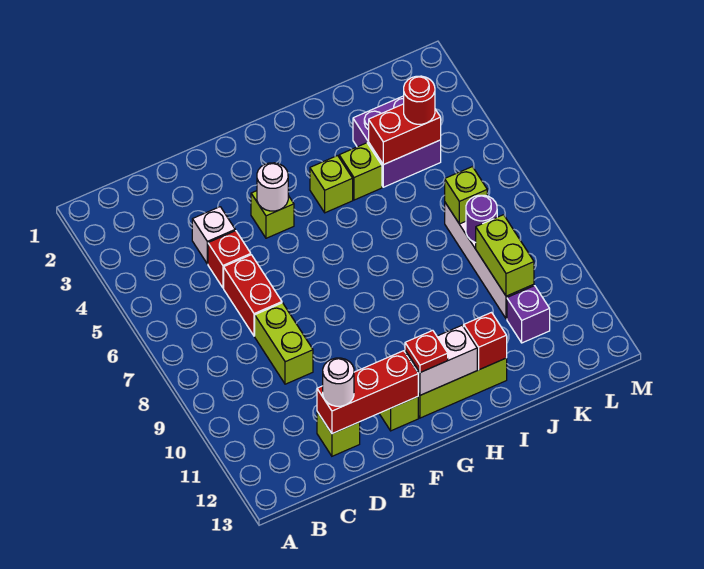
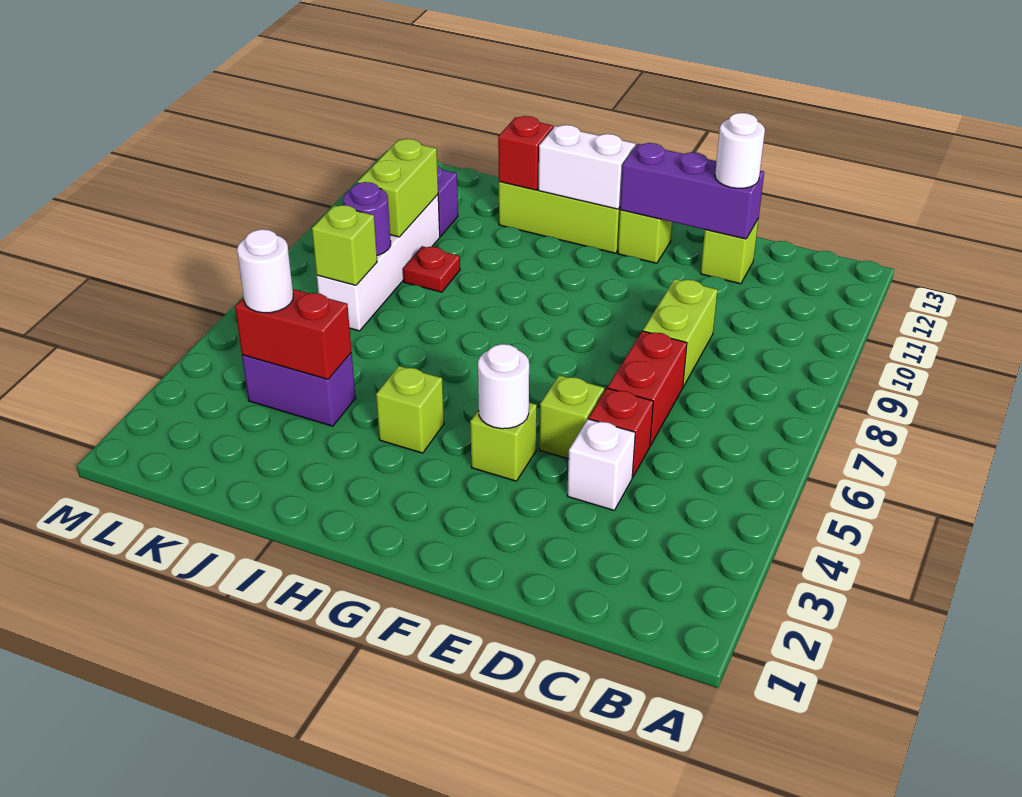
red brick D12:F12 level 2 -> purple brick D12:F12 level 2
red plate G12 level 3 -> red plate J9 level 1
lime brick I4 level 1 -> lime brick E5 level 1
purple brick J3:K4 level 1 -> purple brick J4:K4 level 1
red round brick K4 level 3 -> white round brick K4 level 3

